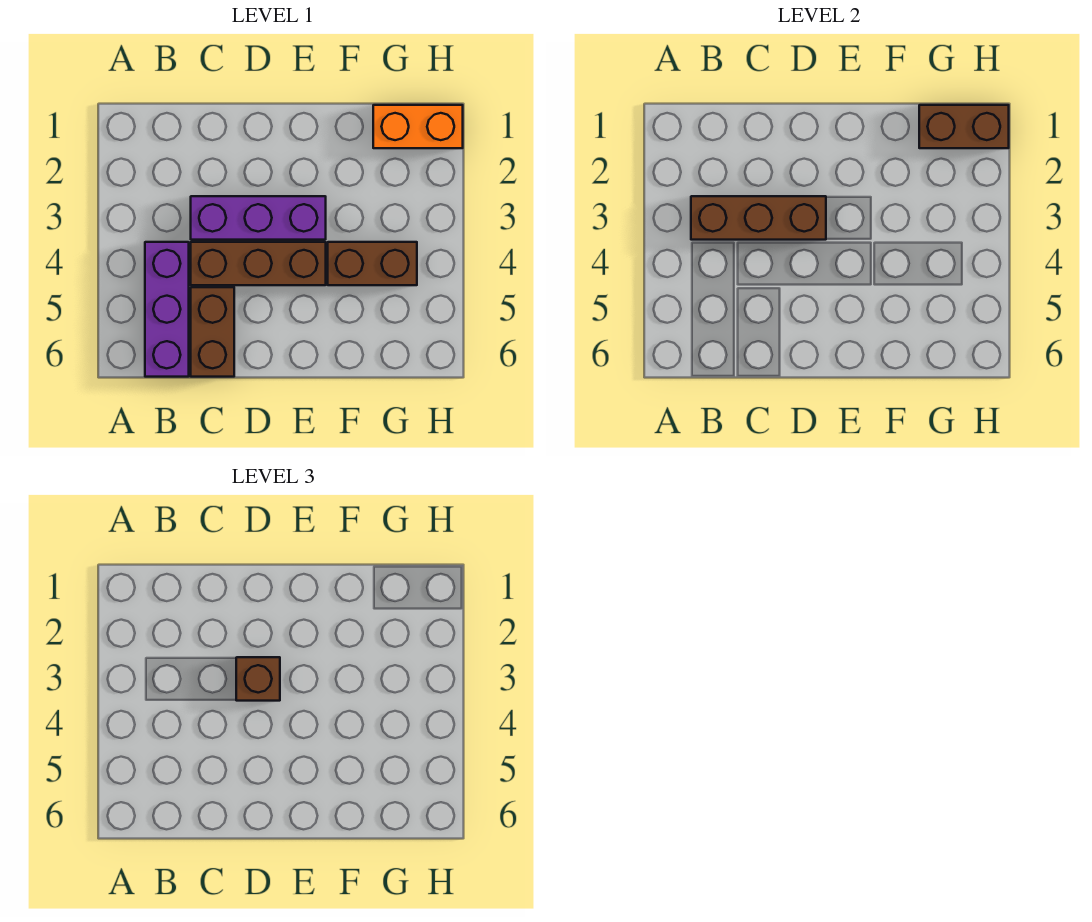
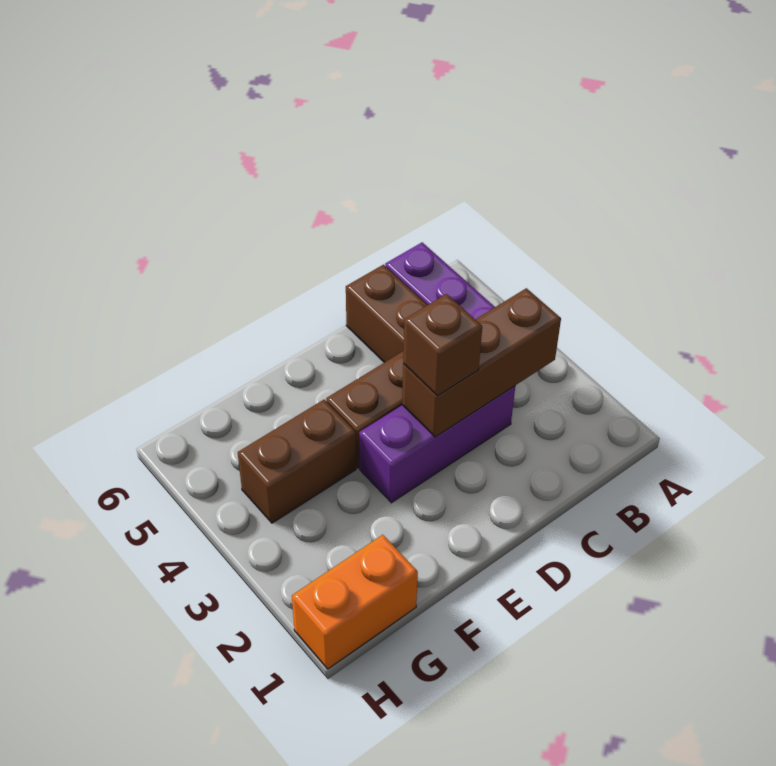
brown brick G1:H1 level 2 -> none

